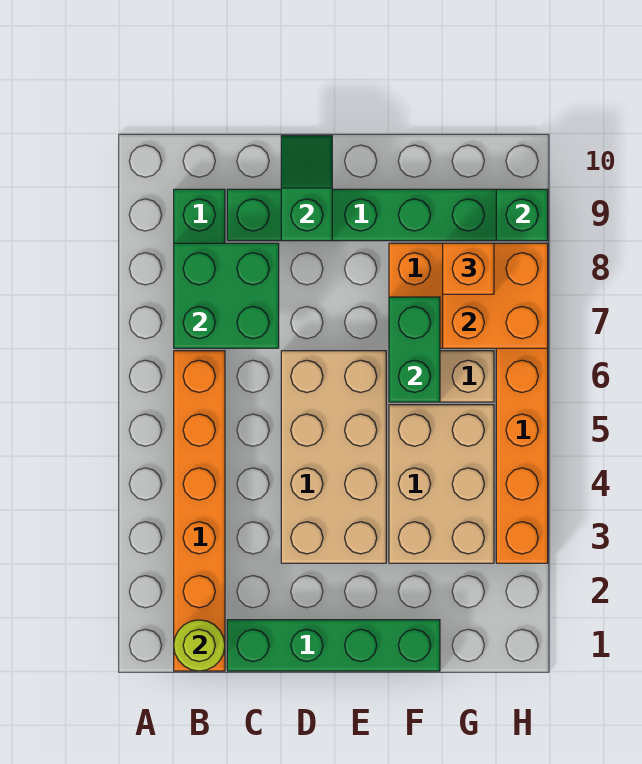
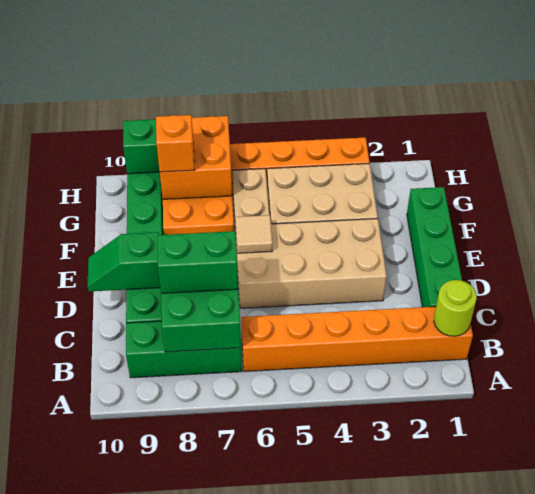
none -> tan tile E6 level 2
green brick F6:F7 level 2 -> green brick C7:C8 level 3

